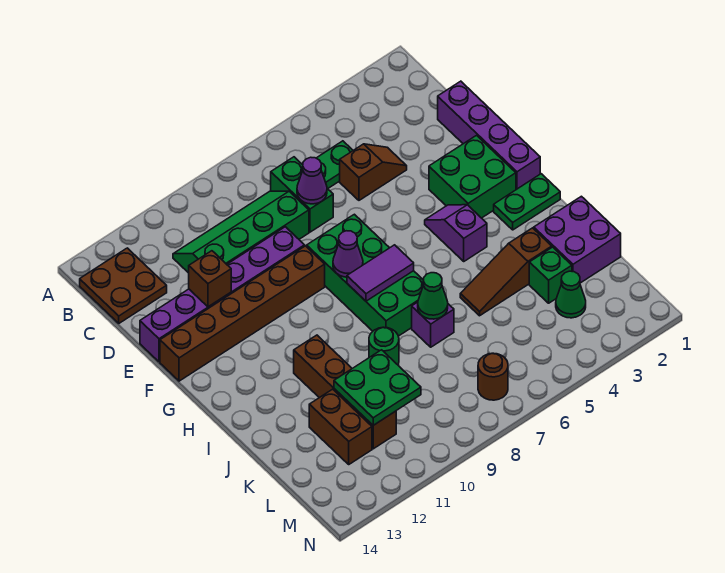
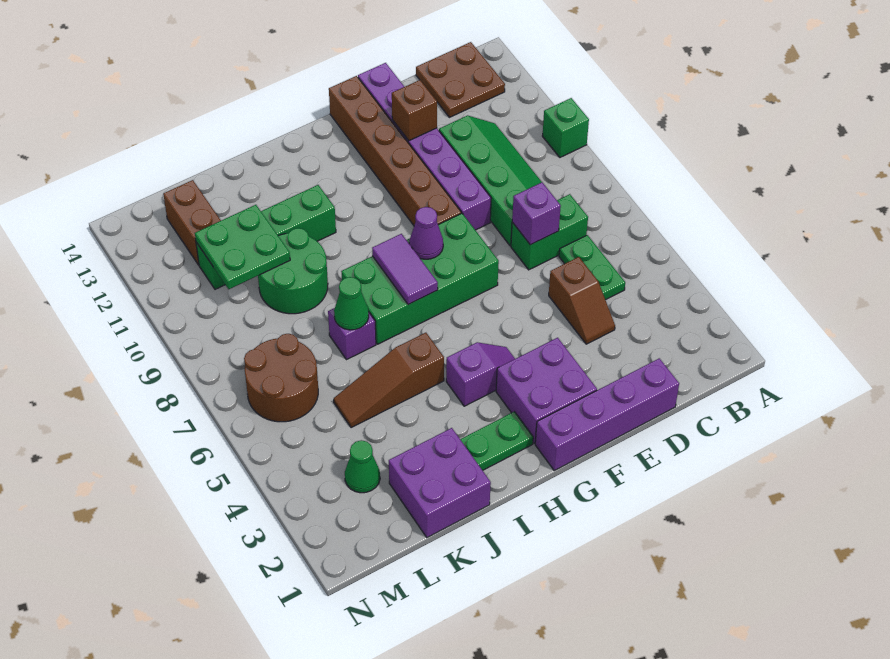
purple cone D7 level 2 -> purple brick D7 level 2
green brick F2:G3 level 1 -> purple brick F2:G3 level 1
green plate H1:H2 level 1 -> green plate H2:I2 level 1
brown brick I11:L11 level 1 -> green brick I11:L11 level 1
brown slope J3:J5 level 1 top 3 -> brown slope I5:K5 level 1 top I
green round brick J9 level 1 -> green round brick J9:K10 level 1
green brick K3 level 1 -> green brick A10 level 1
brown brick K12:L12 level 1 -> brown brick L12:L13 level 1
brown round brick M7 level 1 -> brown round brick L6:M7 level 1

